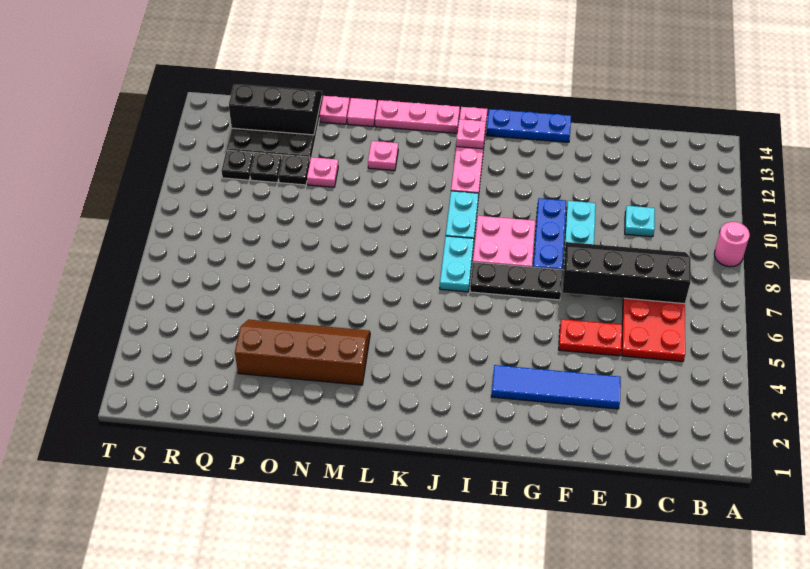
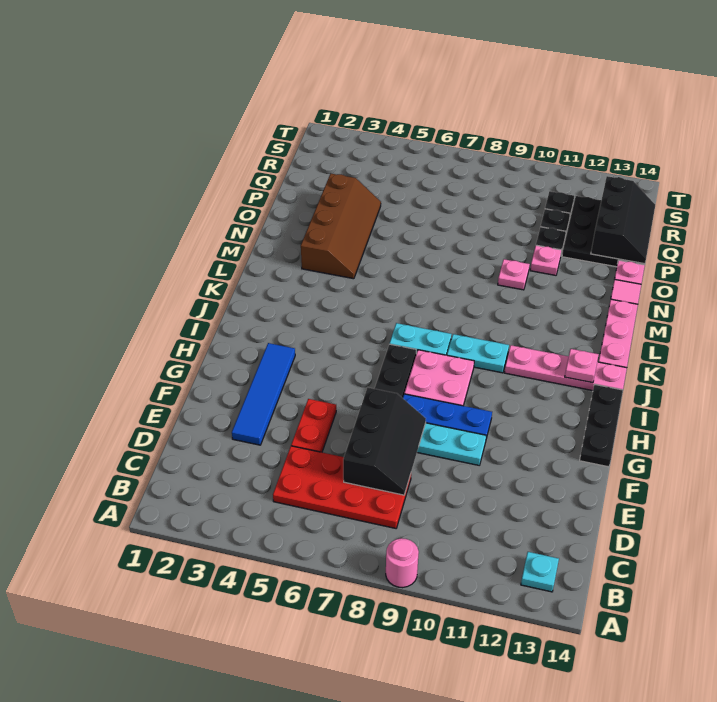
black slope C7:F8 level 2 top 7 -> black slope D7:F8 level 2 top 7
cyan plate D10 level 1 -> cyan plate B13 level 1
blue plate G14:I14 level 1 -> black plate G14:I14 level 1
pink plate M12 level 1 -> pink plate N10 level 1

